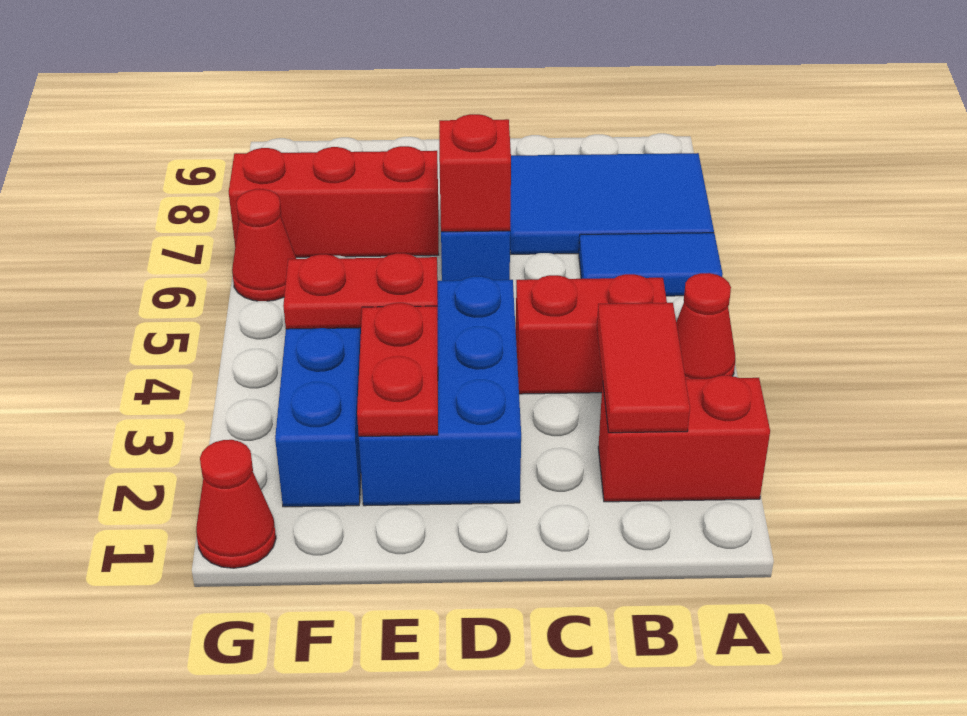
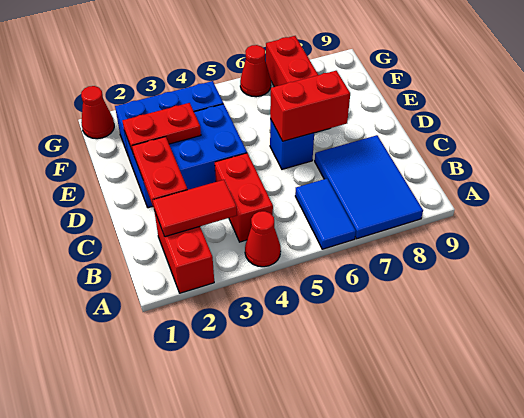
red brick D6 level 2 -> red brick D6:D7 level 2
red plate E4:F4 level 2 -> red plate C2:D2 level 2

